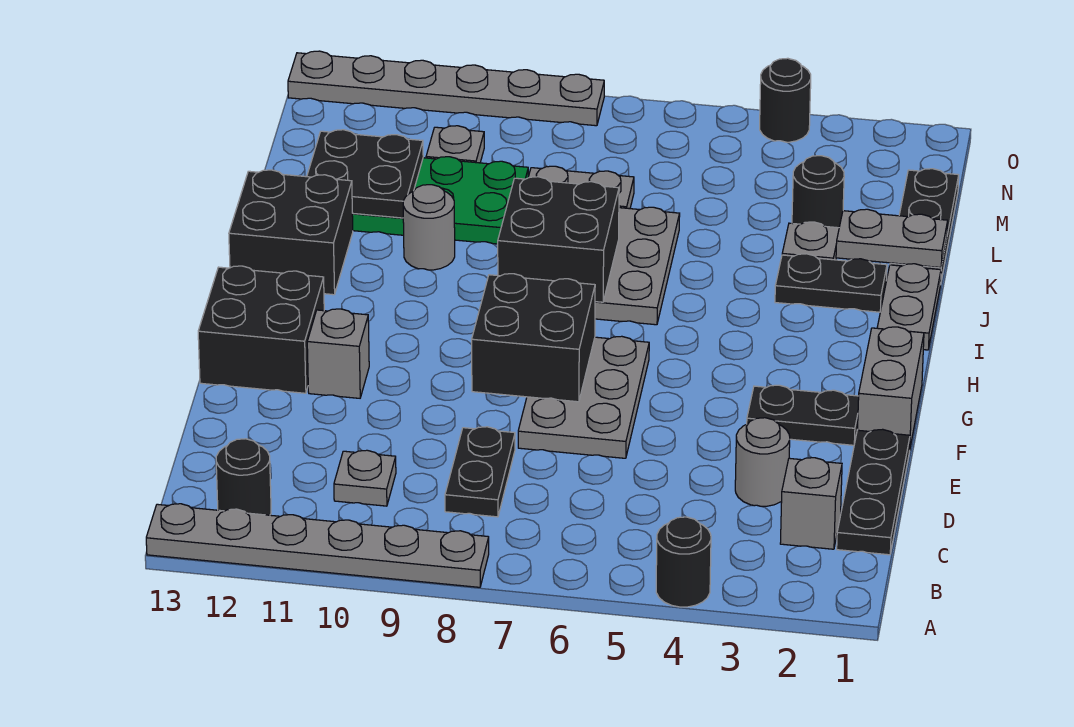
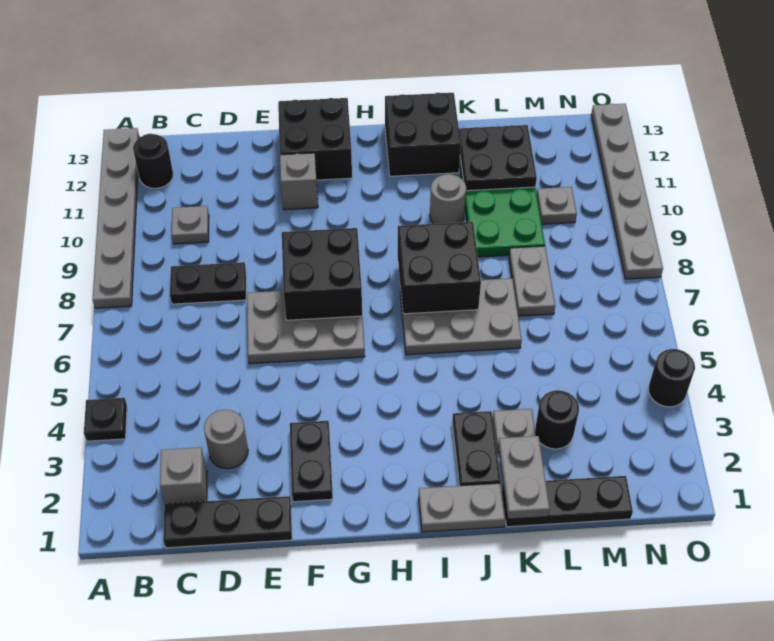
black round brick A4 level 1 -> black plate A4 level 1
grey brick F1:G1 level 1 -> none

